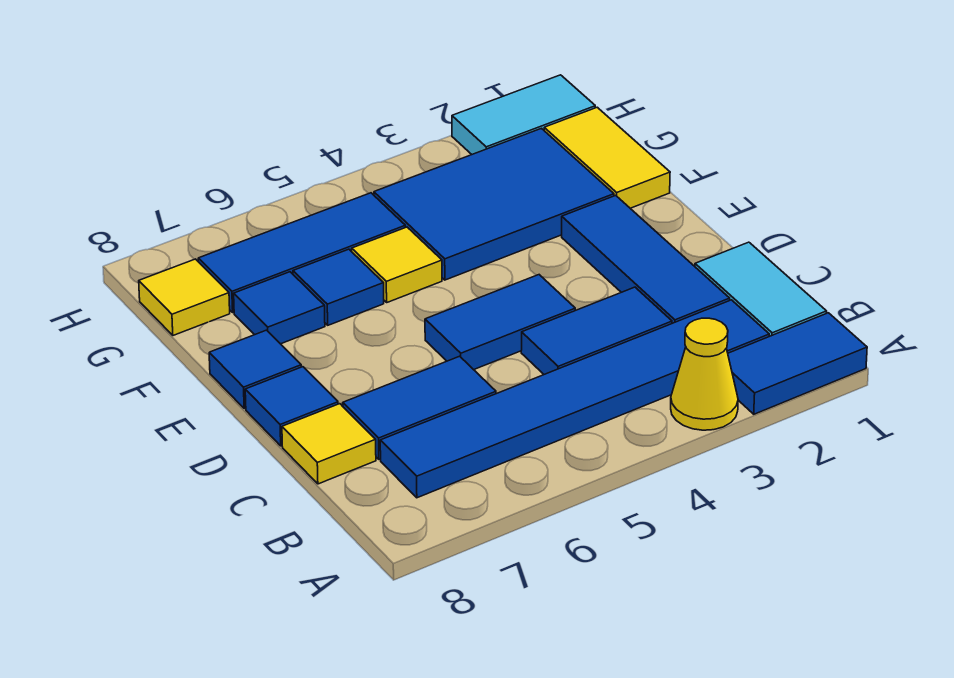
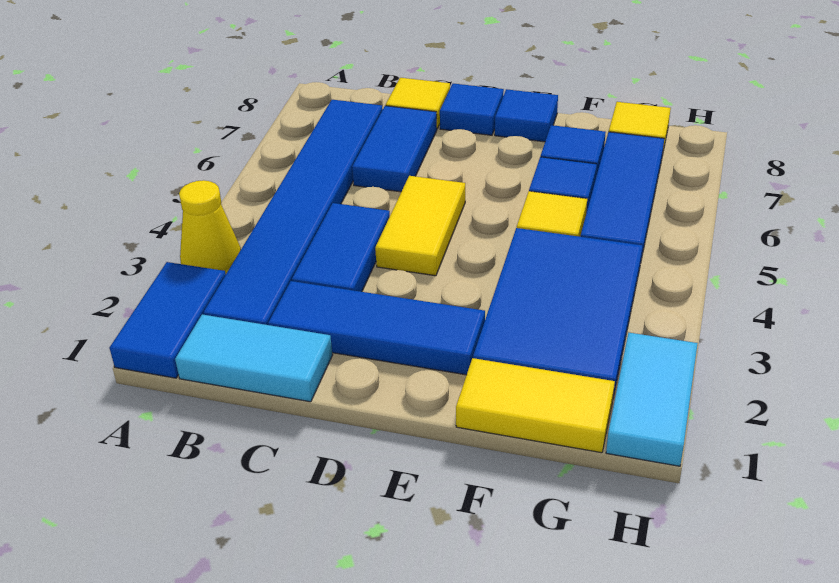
blue tile D4:D5 level 1 -> yellow tile D4:D5 level 1

